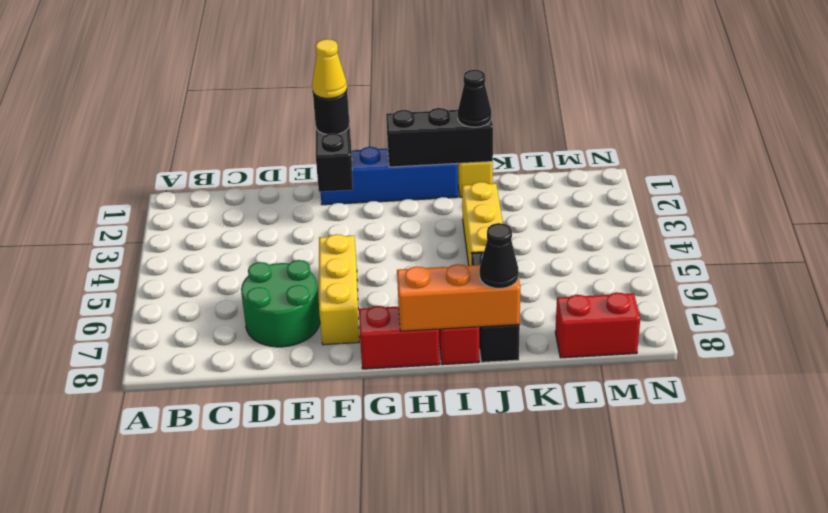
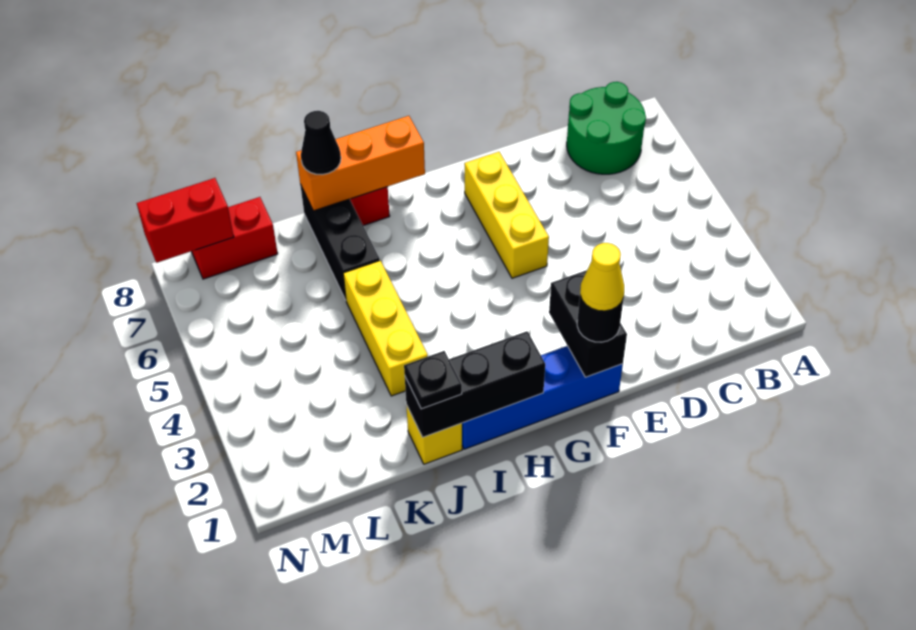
green round brick D6:E7 level 1 -> green round brick B7:C8 level 1
red brick G8:H8 level 1 -> red brick M8:N8 level 2
black cone J1 level 3 -> black plate J1 level 3

